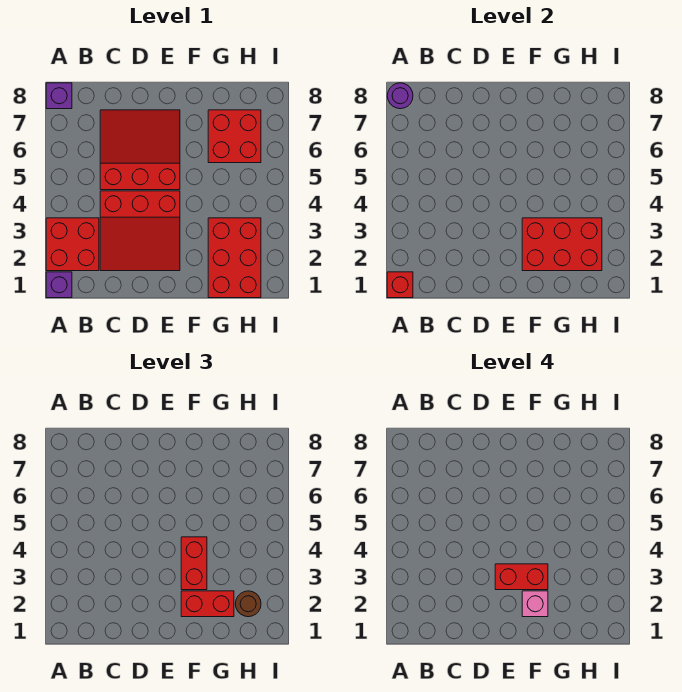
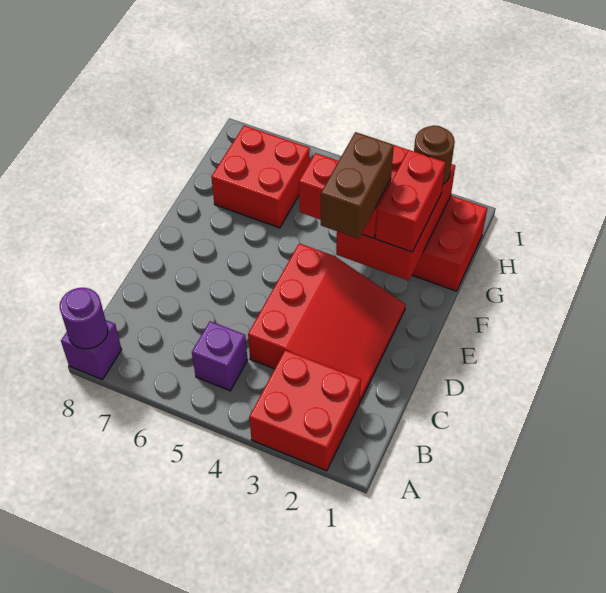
purple brick A1 level 1 -> purple brick B5 level 1
red brick A1 level 2 -> none
red slope C5:E7 level 1 top 5 -> none
red brick E3:F3 level 4 -> brown brick E3:F3 level 4
pink brick F2 level 4 -> none

